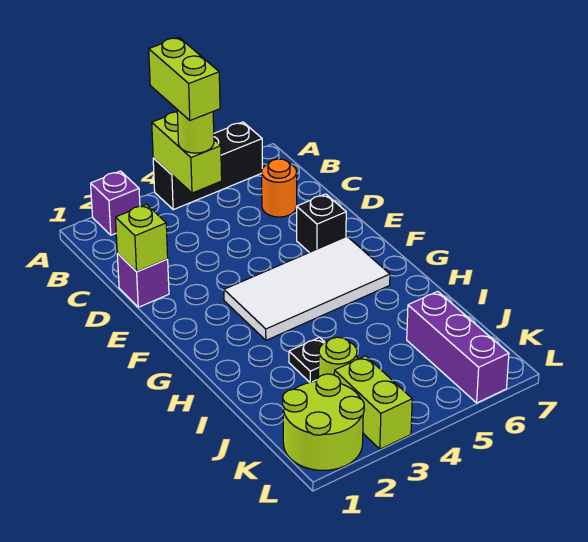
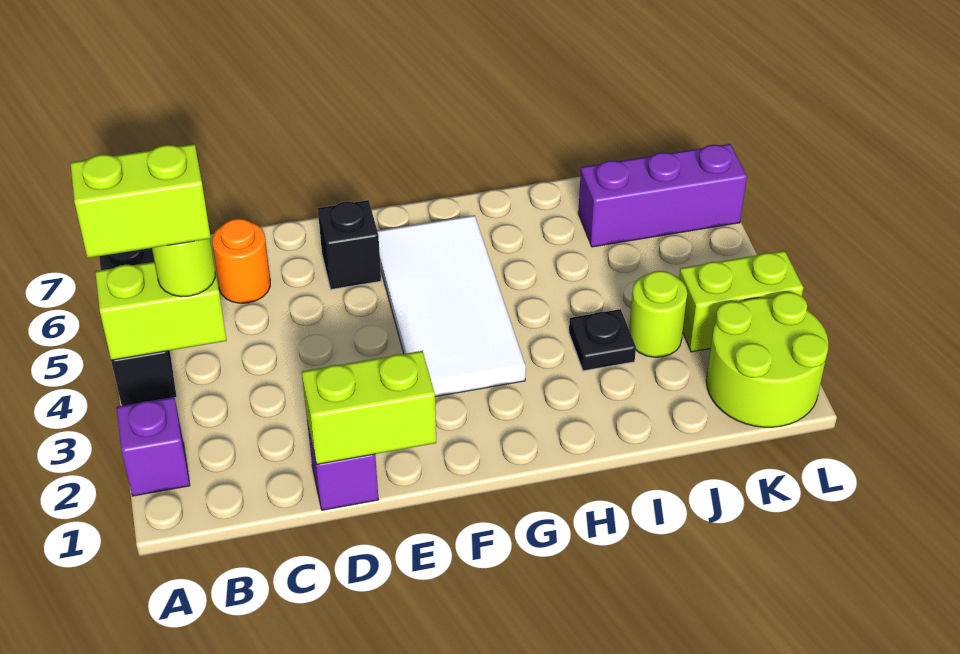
lime brick D1 level 2 -> lime brick D1:E1 level 2

